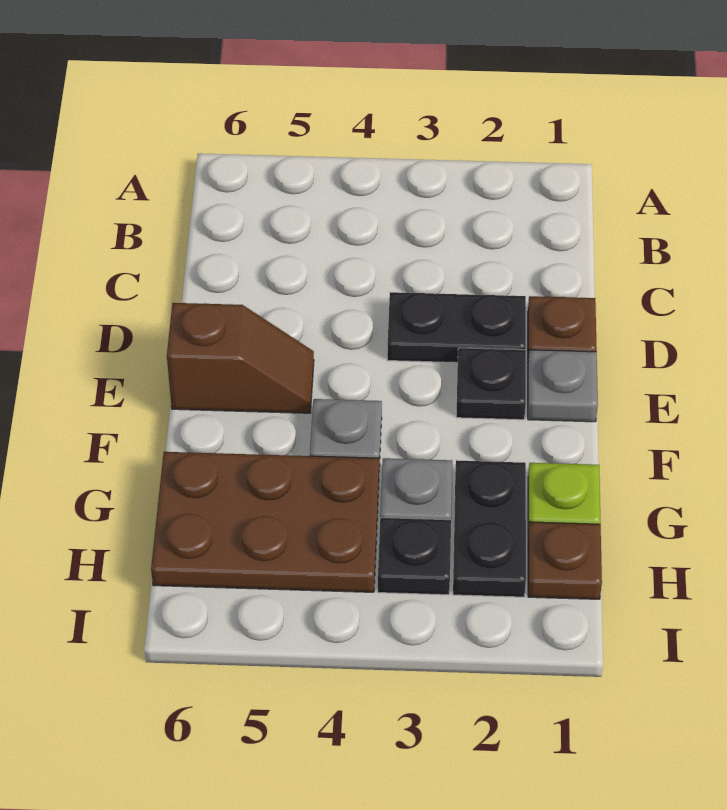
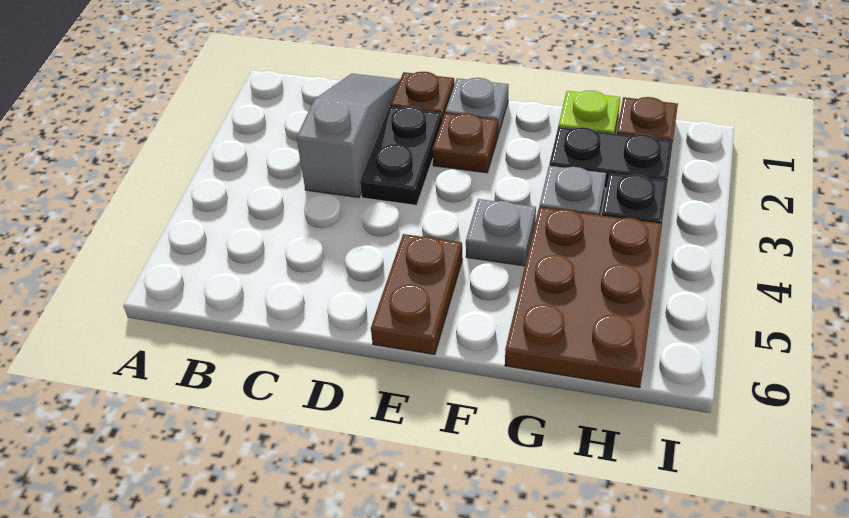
none -> grey slope C1:C3 level 1 top 3
black plate E2 level 1 -> brown plate E2 level 1
brown slope E5:E6 level 1 top 6 -> brown plate E5:E6 level 1

